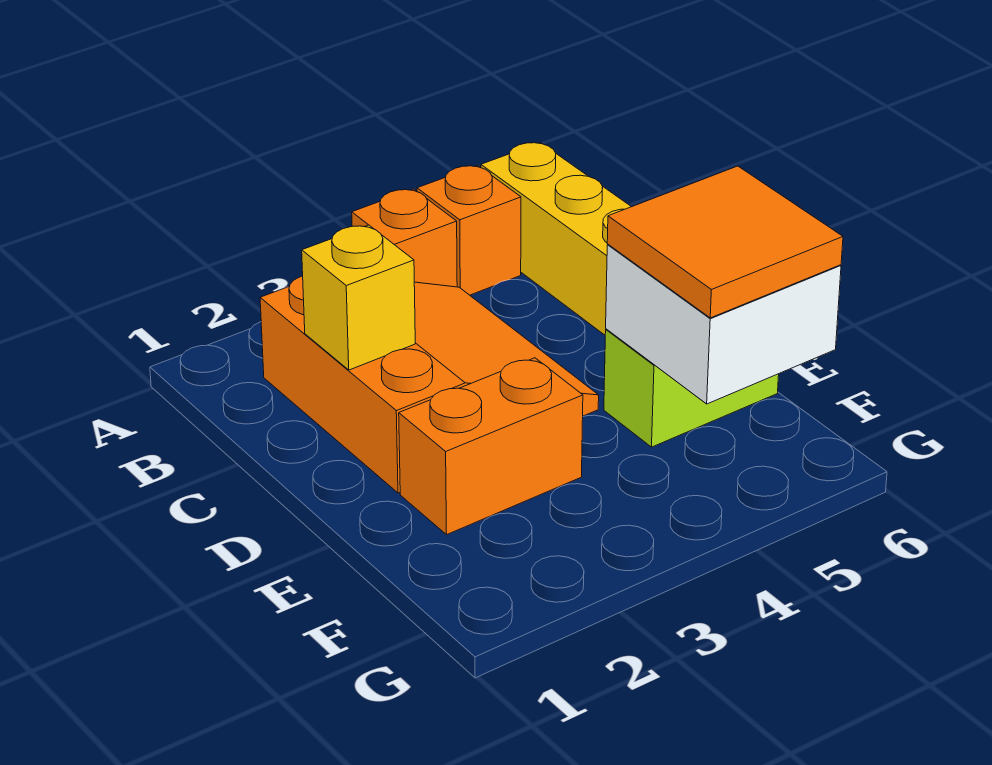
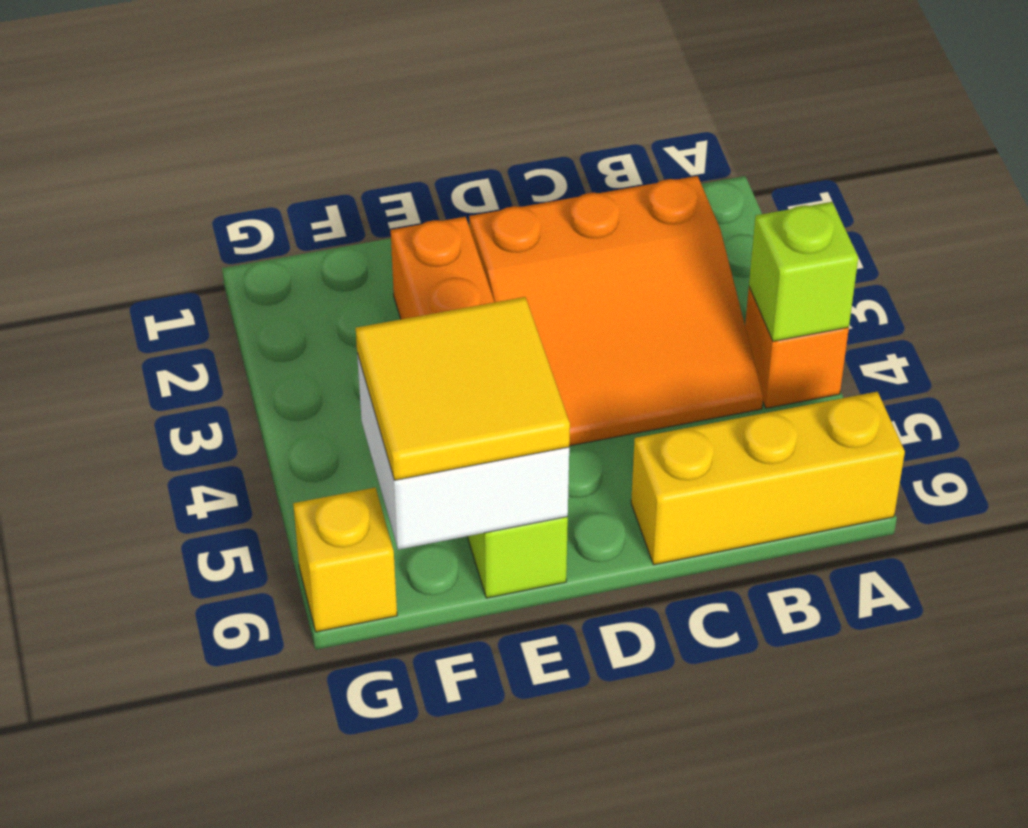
none -> lime brick A4 level 2
orange brick A5 level 1 -> none
yellow brick C2 level 2 -> yellow brick G6 level 1
orange tile E5:F6 level 3 -> yellow tile E5:F6 level 3

